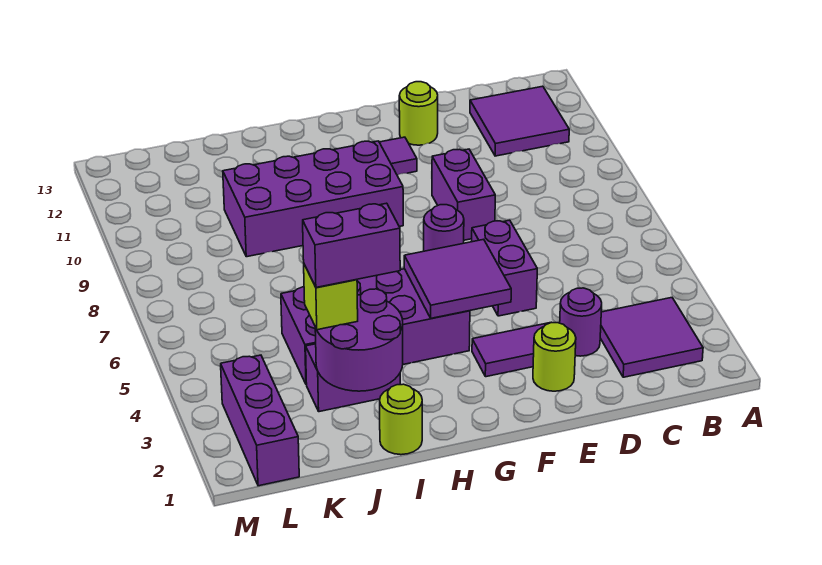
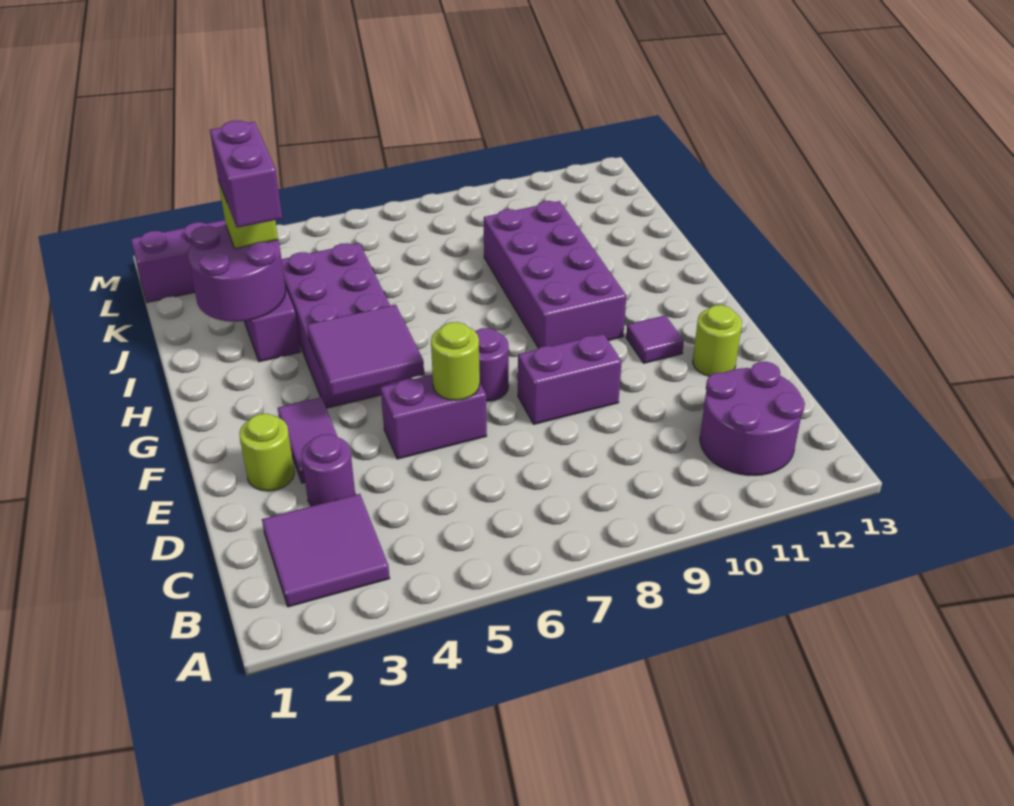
purple tile B11:C12 level 1 -> purple round brick B11:C12 level 1
lime round brick I1 level 1 -> lime round brick E6 level 2

